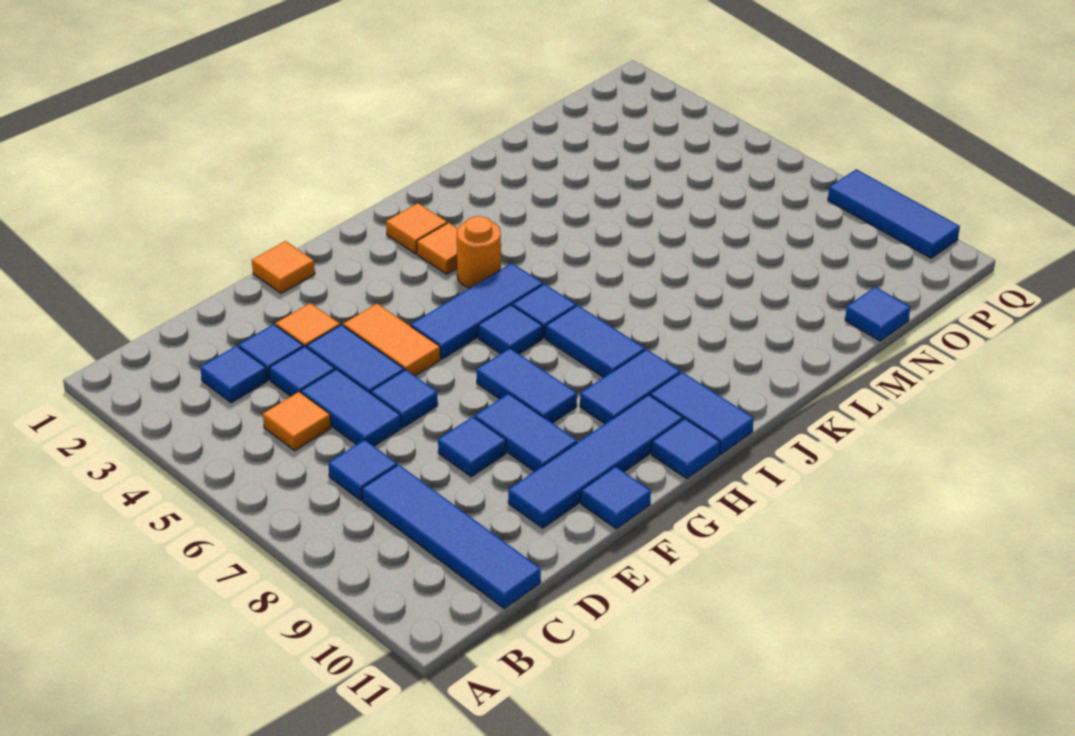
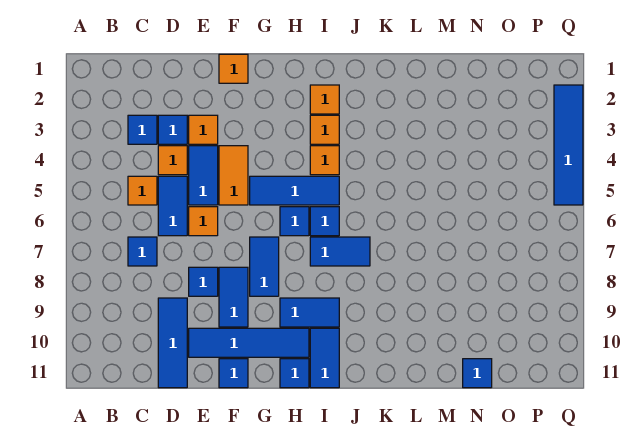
blue tile C8:C11 level 1 -> blue tile Q2:Q5 level 1
blue tile D4 level 1 -> orange tile D4 level 1
blue tile E6 level 1 -> orange tile E6 level 1
orange round brick I4 level 1 -> orange tile I4 level 1
blue tile I7:I8 level 1 -> blue tile I7:J7 level 1
blue tile Q8:Q10 level 1 -> blue tile D9:D11 level 1

